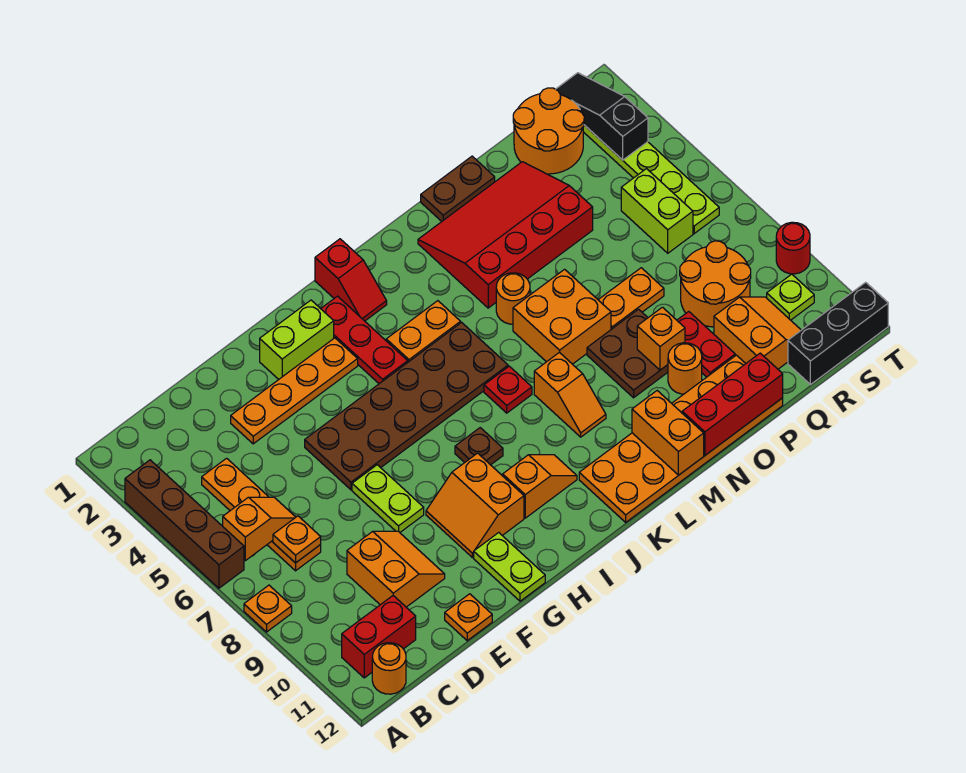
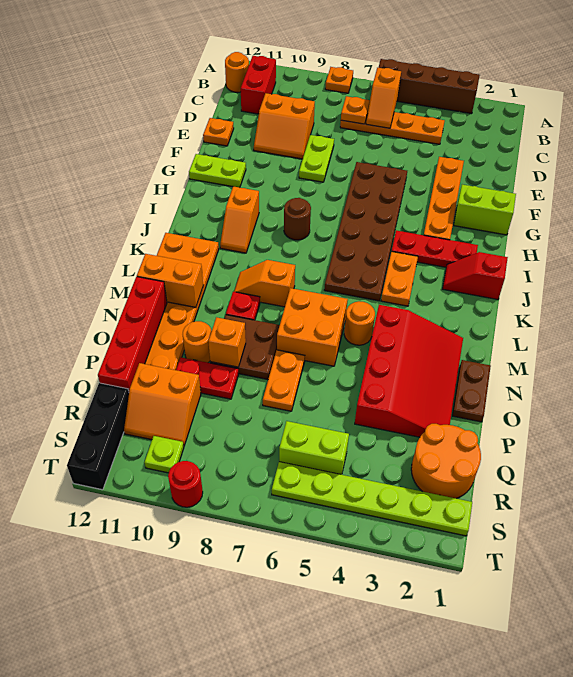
lime plate F7:F8 level 1 -> lime plate E8:F8 level 1
lime brick G2:H2 level 1 -> lime brick G1:G2 level 1
orange slope G9:H10 level 1 top H -> none
brown plate I8 level 1 -> brown round brick I8 level 1
red plate K7 level 1 -> red plate M9 level 1
red brick N12:P12 level 2 -> red brick N12:Q12 level 2
orange round brick Q8:R9 level 1 -> none
black slope S1:S3 level 2 top 3 -> none

